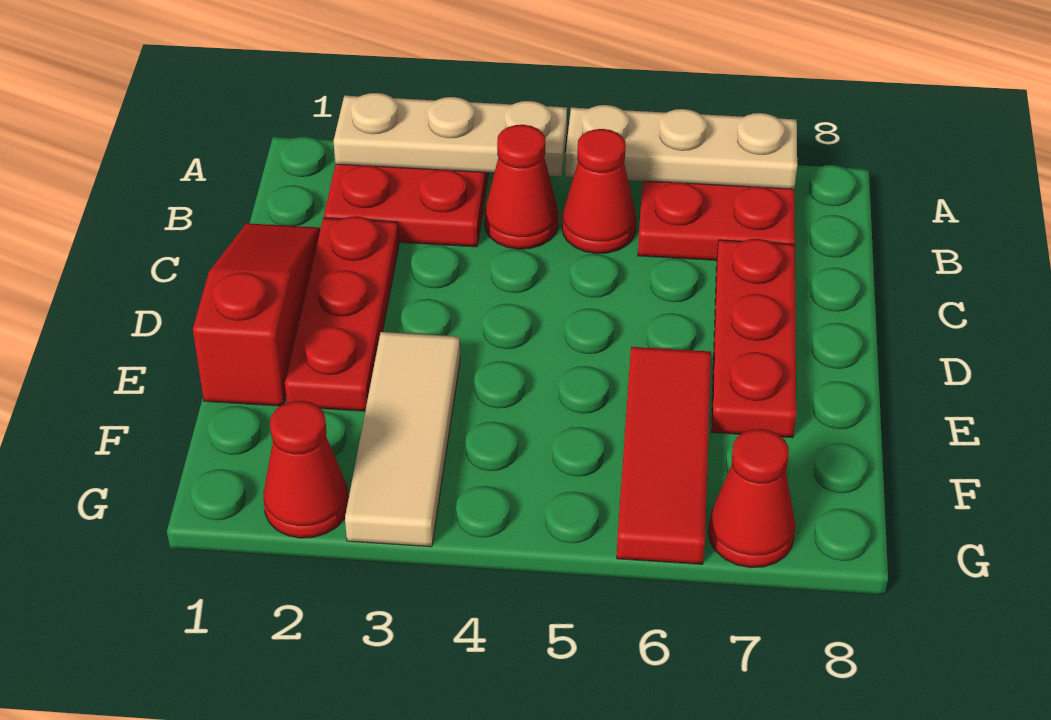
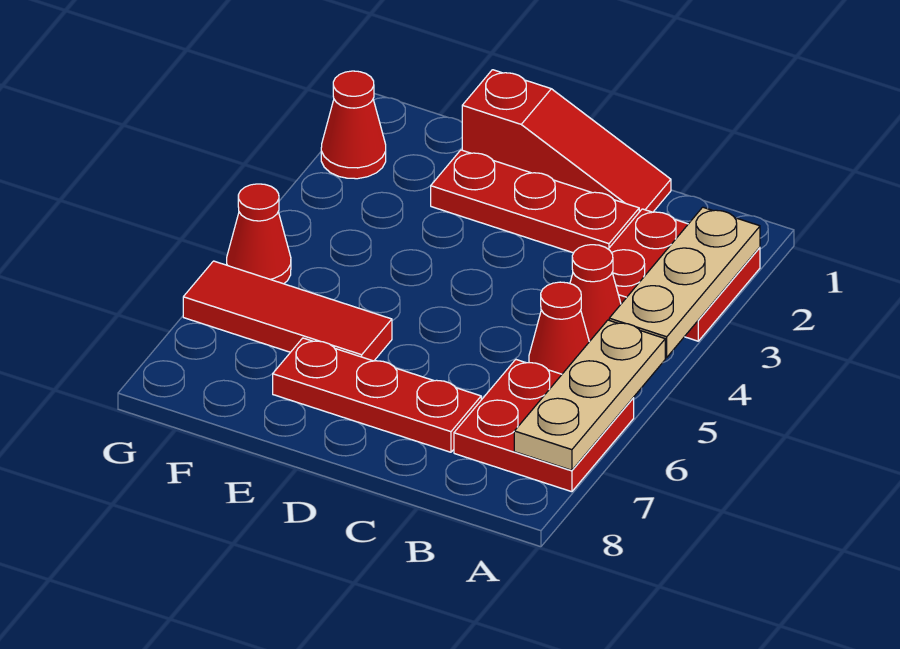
tan tile E3:G3 level 1 -> none
red cone G7 level 1 -> red cone G5 level 1

